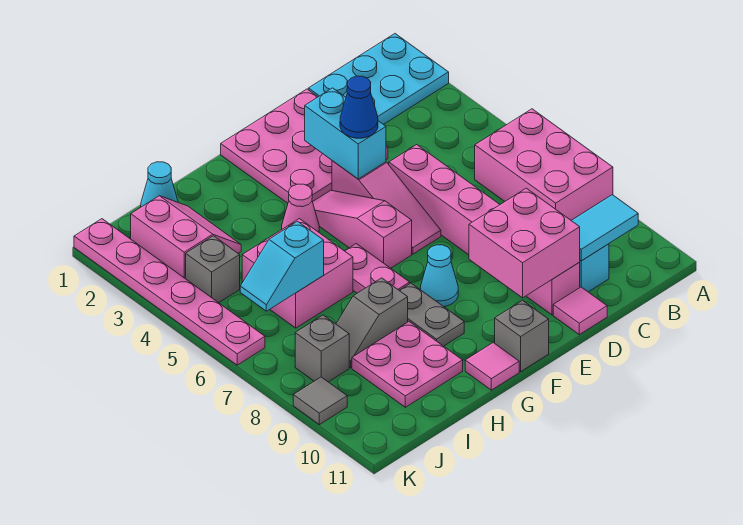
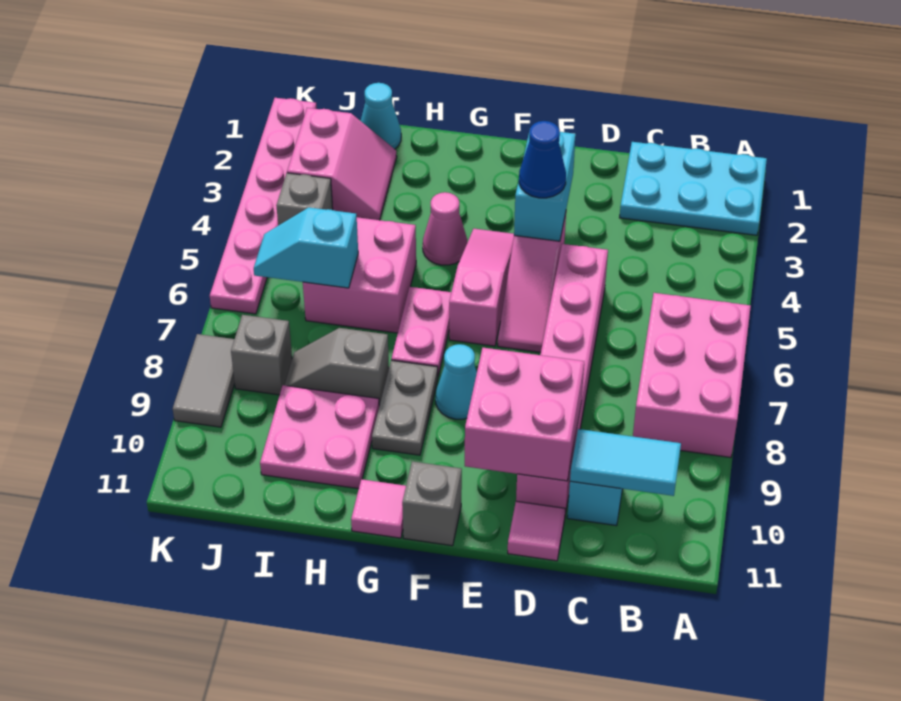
pink plate D1:F3 level 1 -> none
grey tile K9 level 1 -> grey tile K8:K9 level 1

